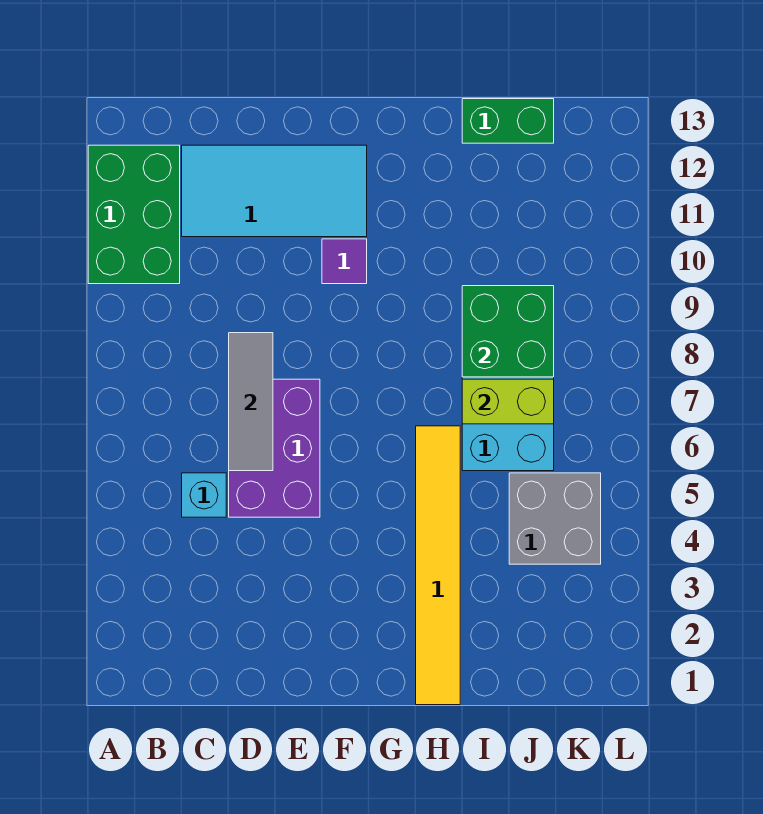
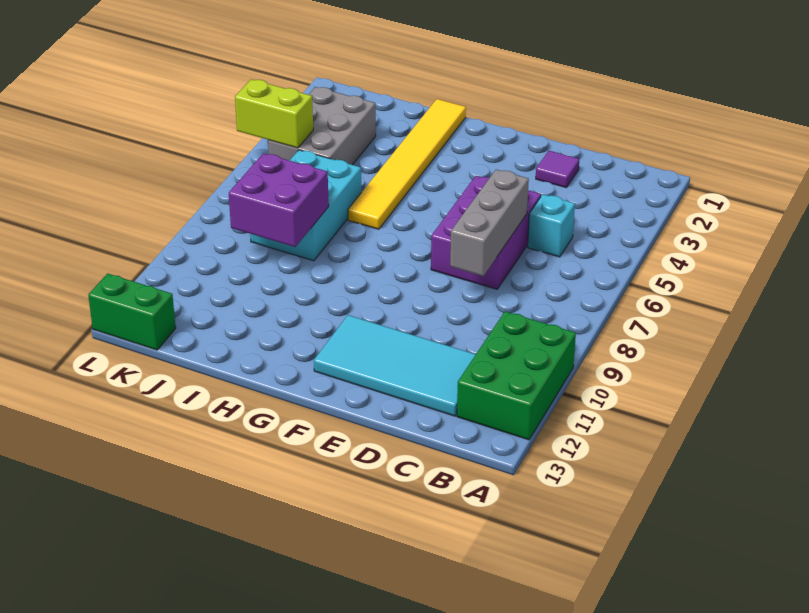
grey tile D6:D8 level 2 -> grey brick D6:D8 level 2
purple tile F10 level 1 -> purple tile D2 level 1
lime brick I7:J7 level 2 -> lime brick K5:L5 level 2
green brick I8:J9 level 2 -> purple brick I8:J9 level 2
green brick I13:J13 level 1 -> green brick K13:L13 level 1
grey brick J4:K5 level 1 -> grey brick J3:K5 level 1

